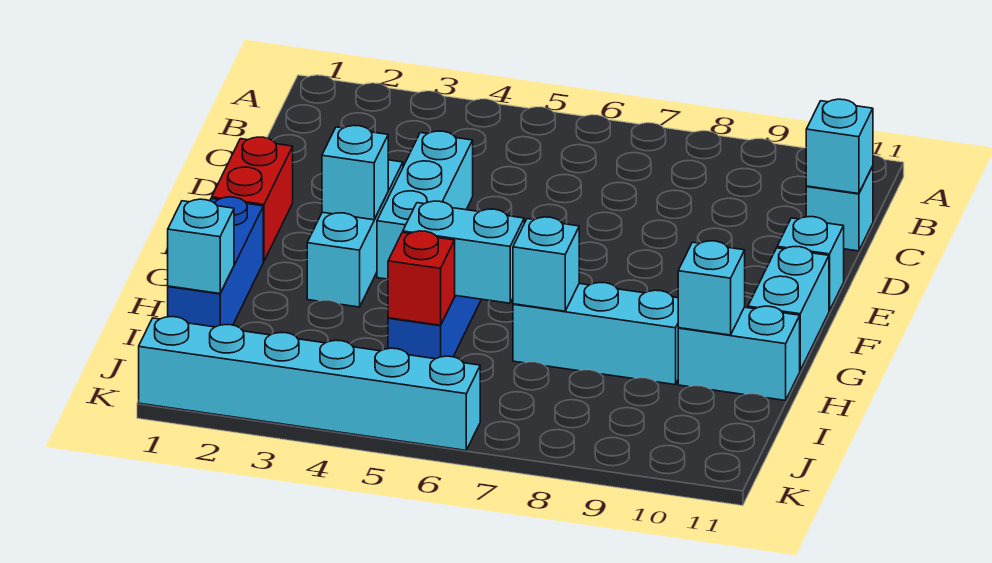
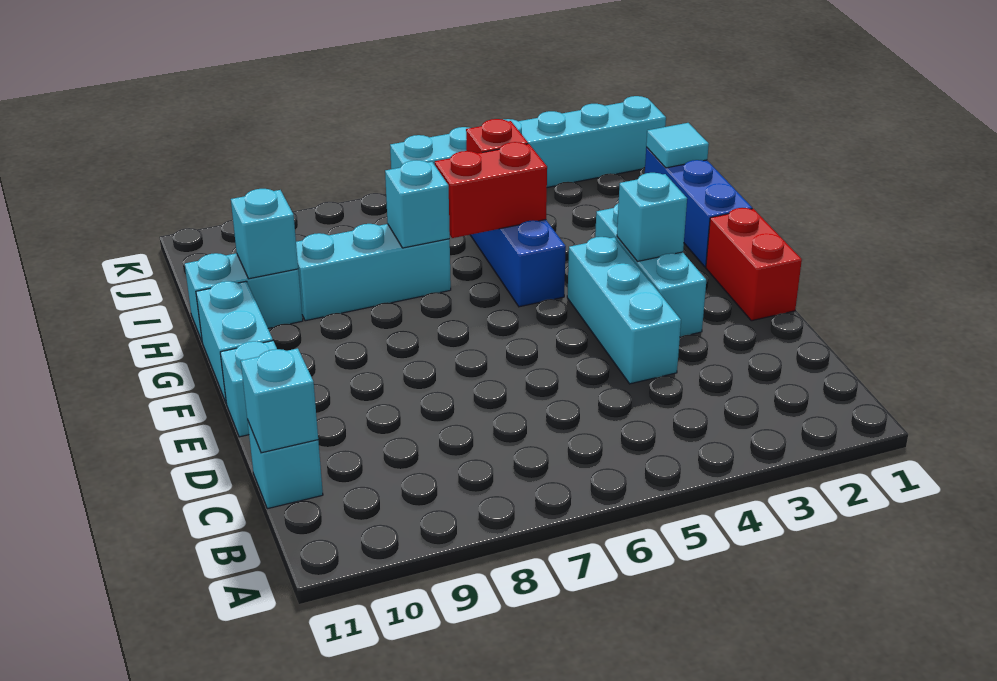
cyan brick H5:H6 level 2 -> red brick H5:H6 level 2
cyan brick I1 level 2 -> cyan tile I1 level 2

